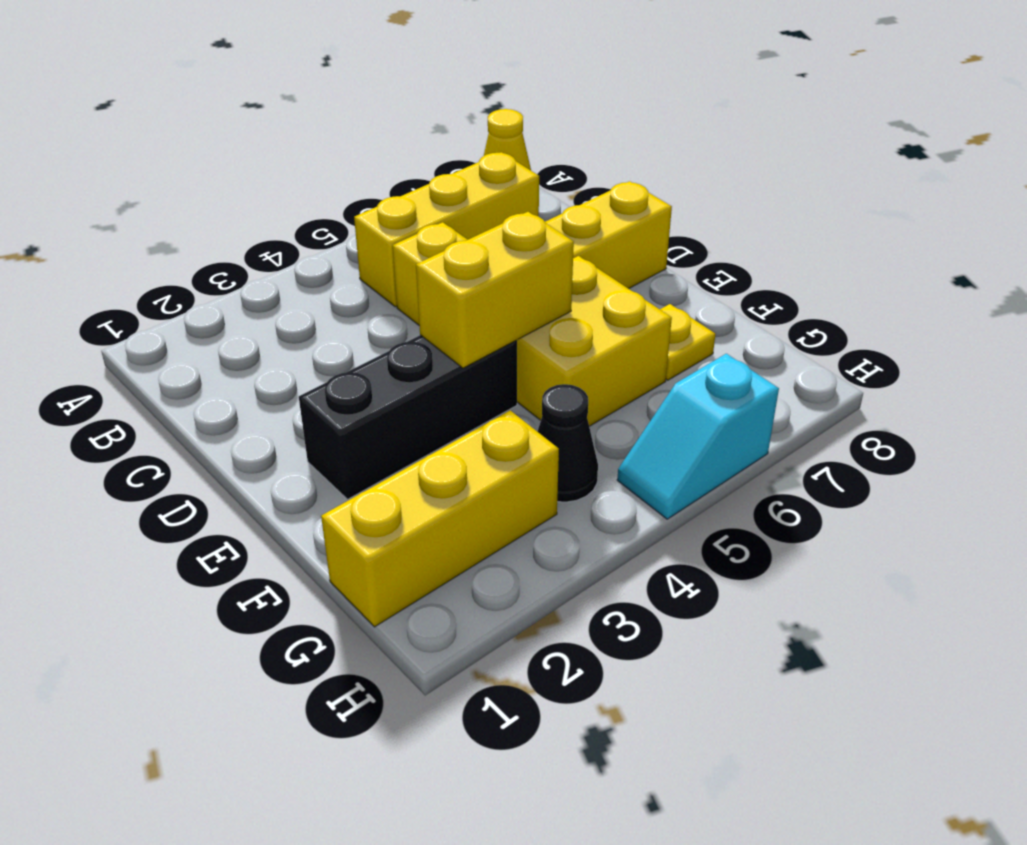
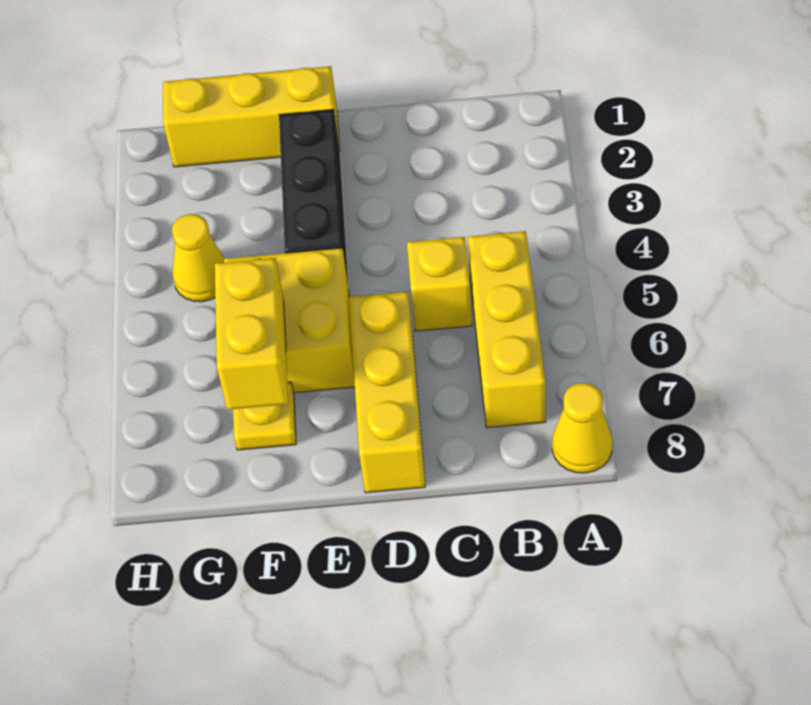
yellow brick E4:E5 level 2 -> yellow brick F6:F7 level 2
yellow brick G1:G3 level 1 -> yellow brick E1:G1 level 1
black cone G4 level 1 -> yellow cone G4 level 1
cyan slope H5:H6 level 1 top 6 -> none

